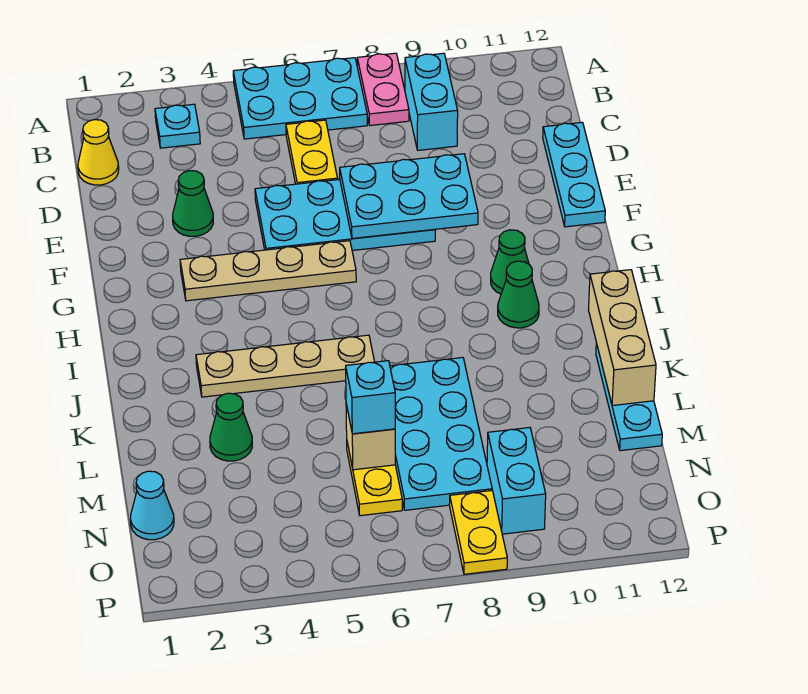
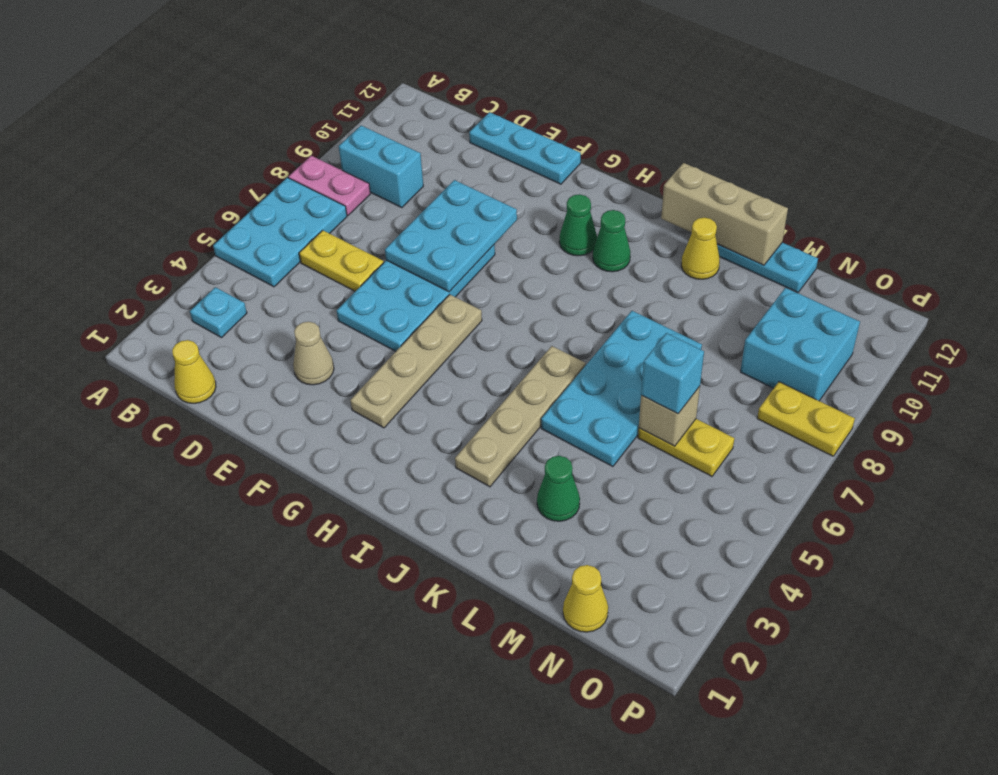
green cone E3 level 1 -> tan cone E3 level 1
cyan plate K7:N8 level 1 -> cyan plate K5:L8 level 1
none -> yellow cone K11 level 1
cyan cone N1 level 1 -> yellow cone N1 level 1
cyan brick N9:O9 level 1 -> cyan brick N9:O10 level 1

